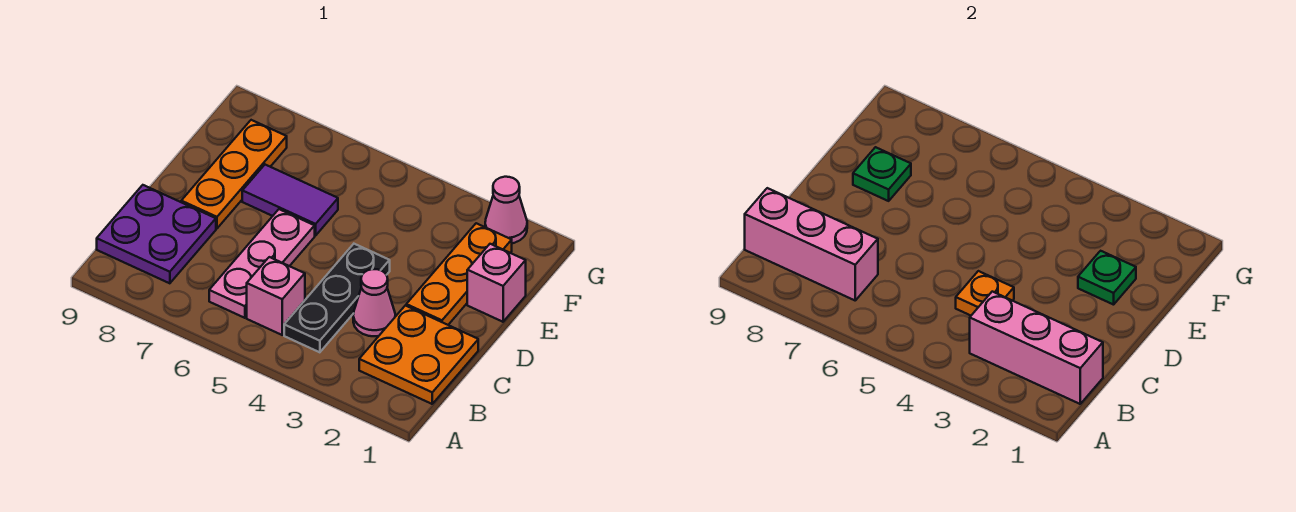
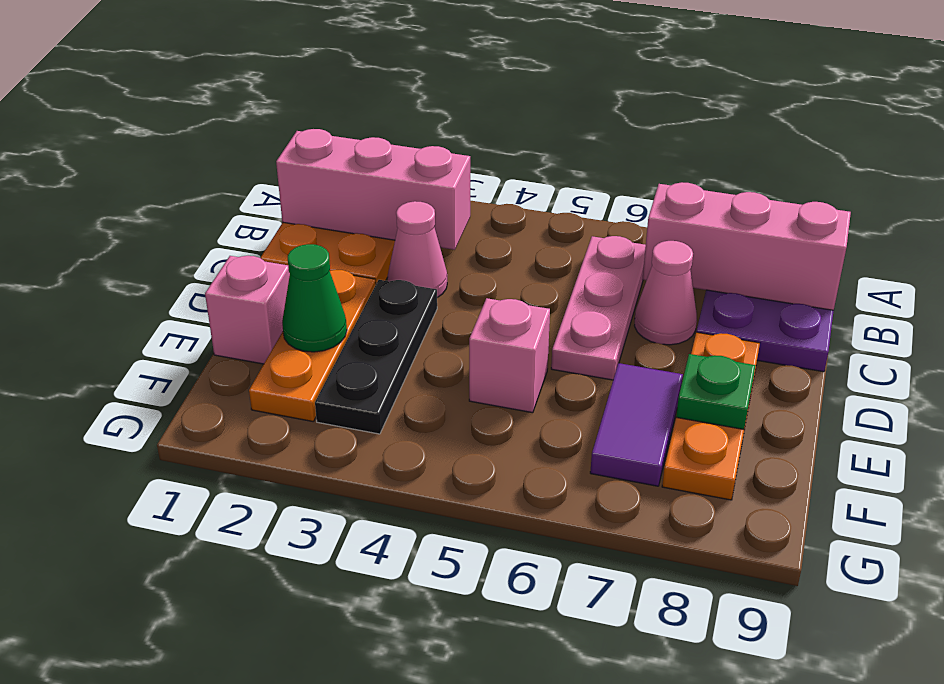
black plate B4:D4 level 1 -> black plate D3:F3 level 1
pink brick B5 level 1 -> pink brick E5 level 1
orange plate C4 level 2 -> none
green plate E2 level 2 -> green cone E2 level 2
purple tile E6:E7 level 1 -> purple tile E7:F7 level 1
pink cone G2 level 1 -> pink cone C7 level 1

